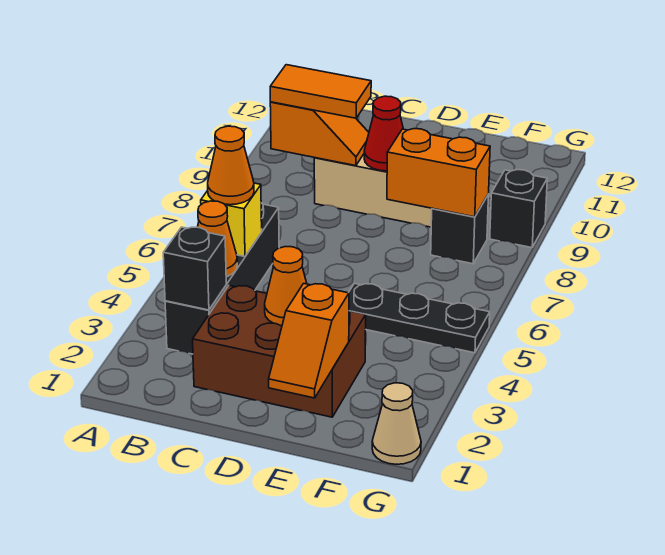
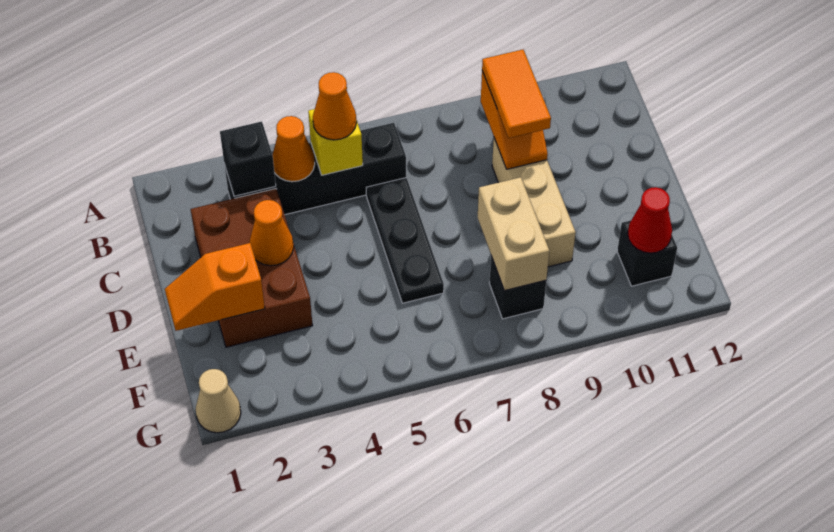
red cone D9 level 2 -> red cone F11 level 2
black plate E5:G5 level 1 -> black plate C6:E6 level 1
orange brick E8:F8 level 2 -> tan brick E8:F8 level 2
black brick G9 level 1 -> black brick F11 level 1

